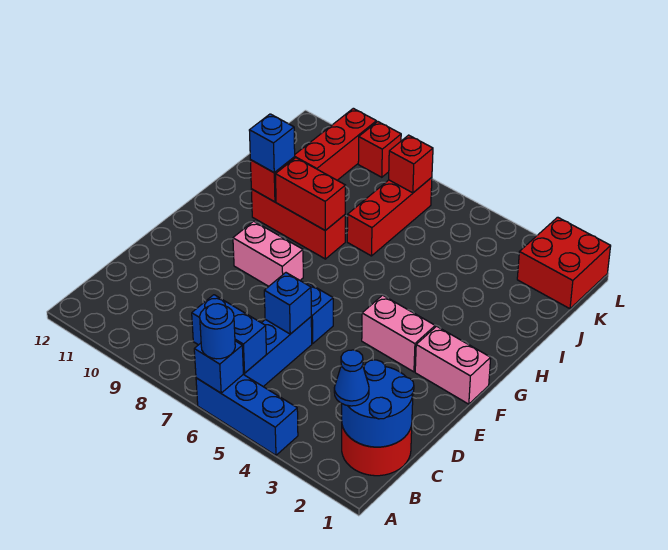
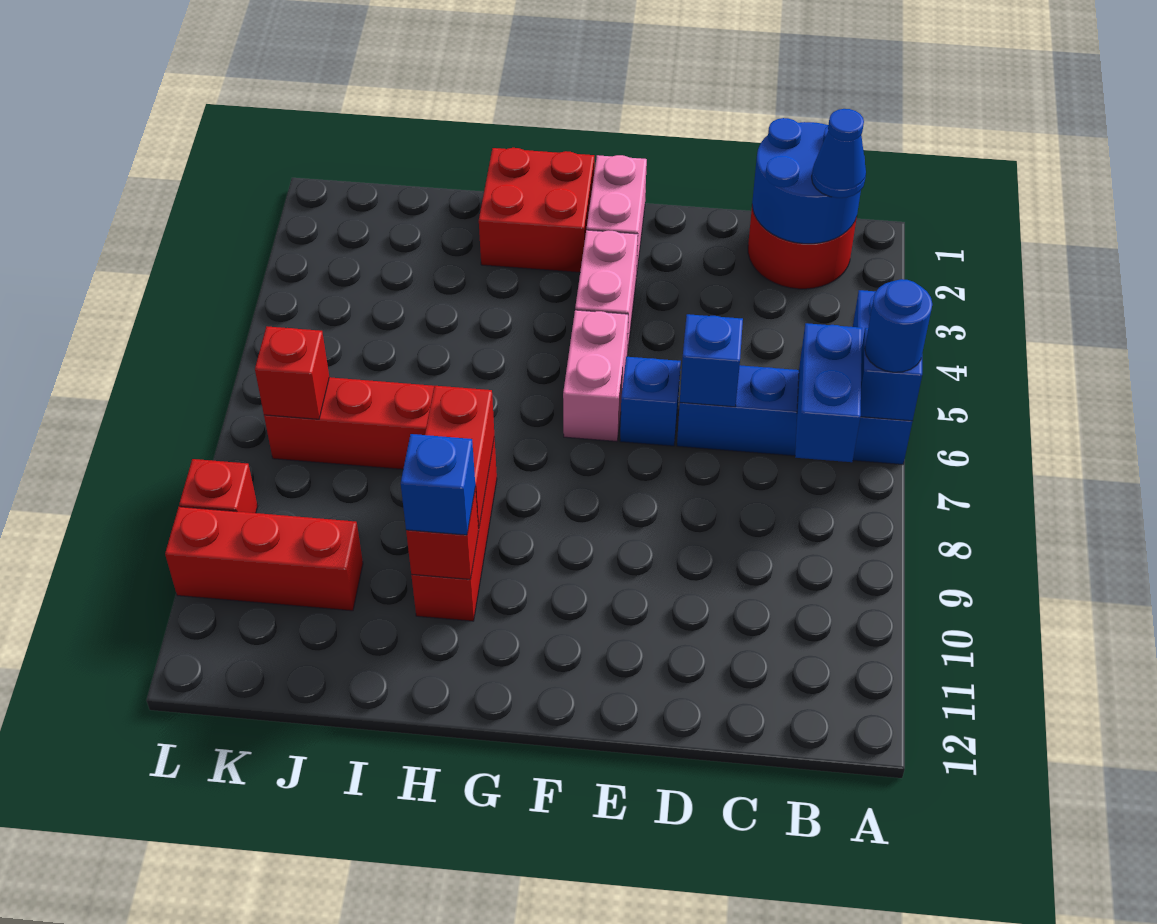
pink brick F8:F9 level 1 -> pink brick F5:F6 level 1
red brick K1:L2 level 1 -> red brick G1:H2 level 1

